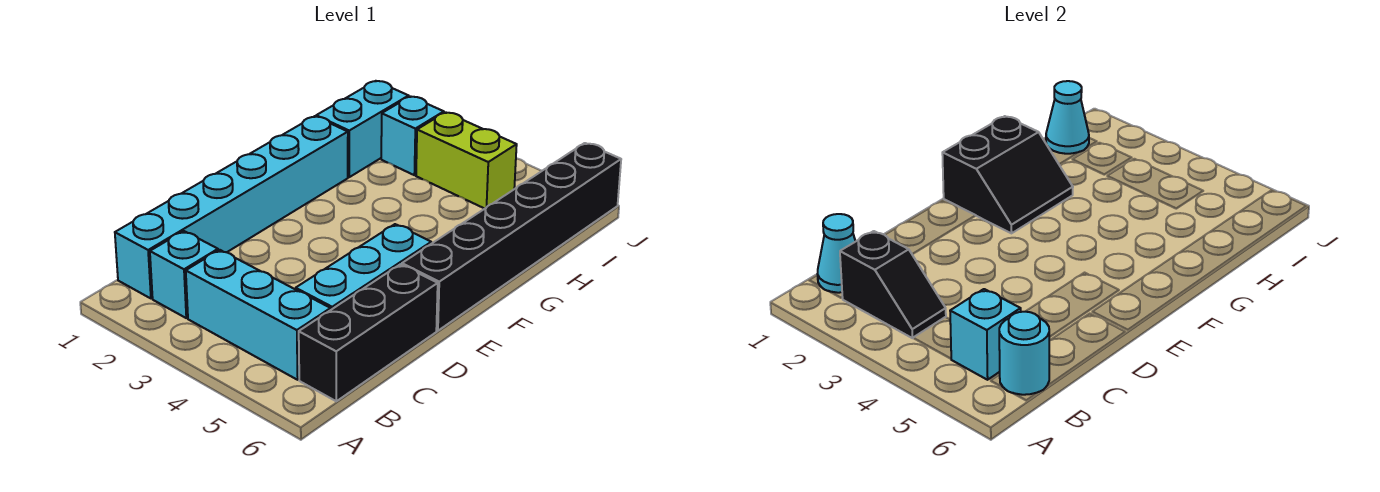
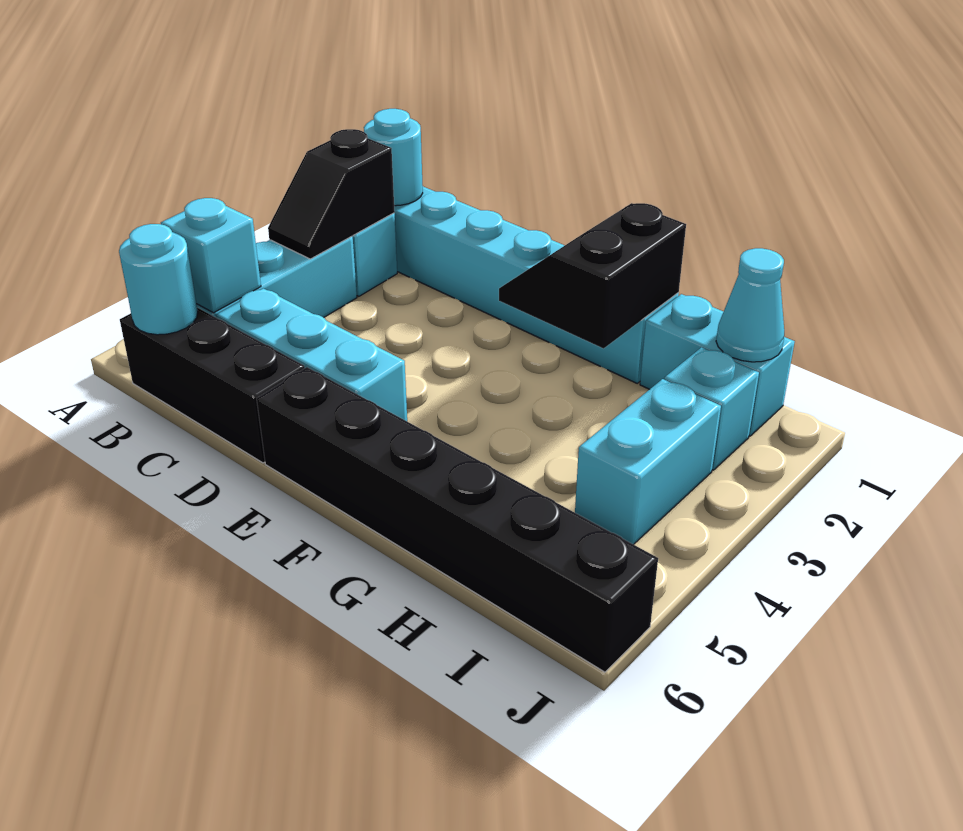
cyan cone B1 level 2 -> cyan round brick B1 level 2
black slope F1:G2 level 2 top 1 -> black slope F1:G2 level 2 top G
lime brick I3:I4 level 1 -> cyan brick I3:I4 level 1

